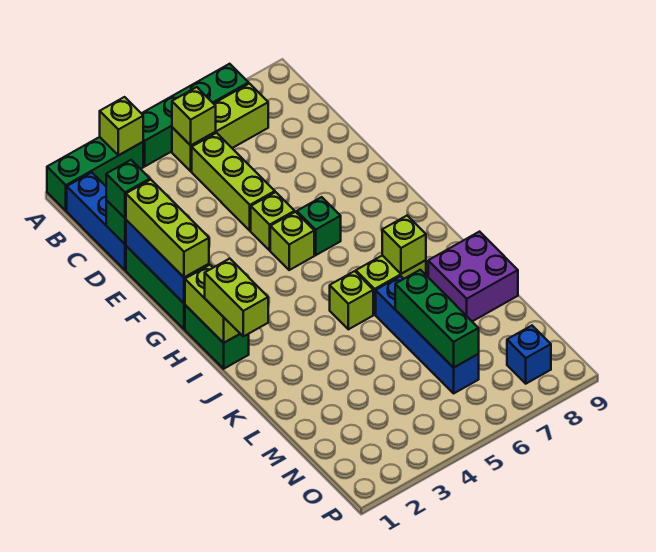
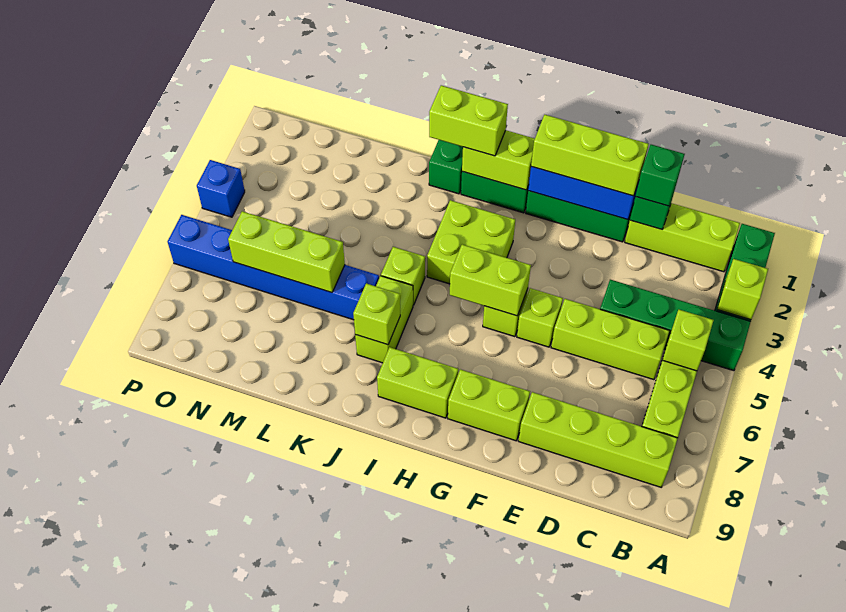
green brick A4:A7 level 1 -> green brick A4:D4 level 1
blue brick B1:D1 level 1 -> lime brick B1:D1 level 1
none -> lime brick B8:E8 level 1
none -> lime brick F8:G8 level 1
none -> lime brick G5:H5 level 2
green brick G6 level 1 -> green brick J1 level 1
none -> lime brick H3:I4 level 1
none -> lime brick H8:I8 level 1
blue brick K6:N6 level 1 -> blue brick K6:P6 level 1
purple brick K8:L9 level 1 -> none
green brick L6:N6 level 2 -> lime brick L6:N6 level 2
blue brick O8 level 1 -> blue brick P4 level 1

